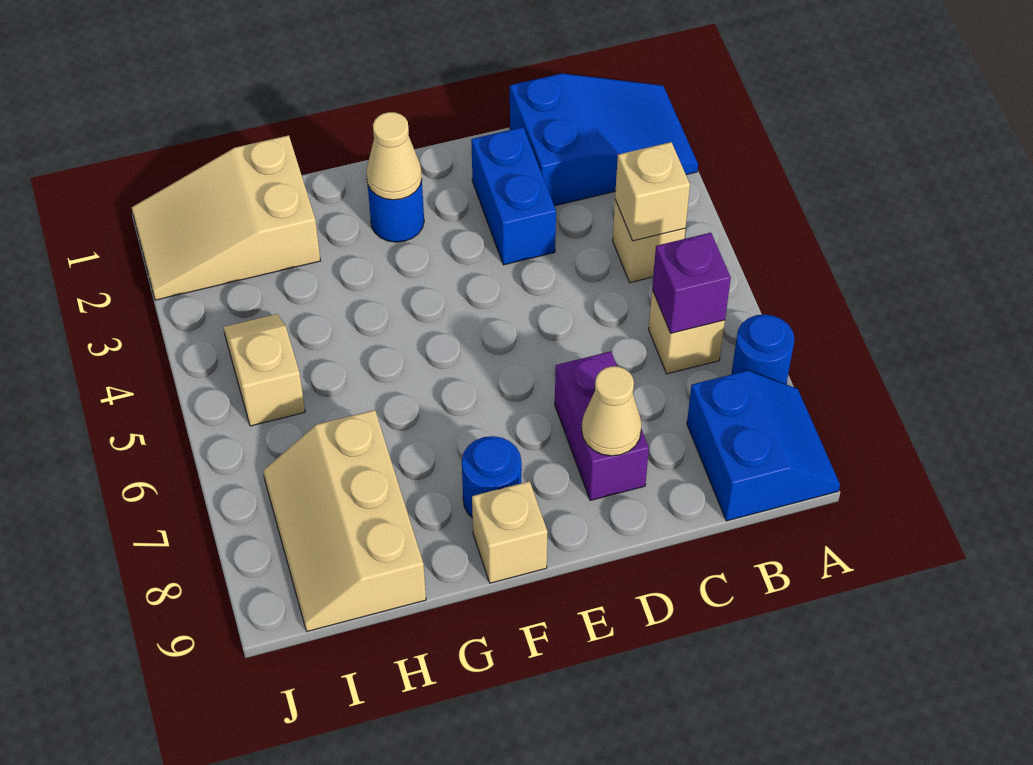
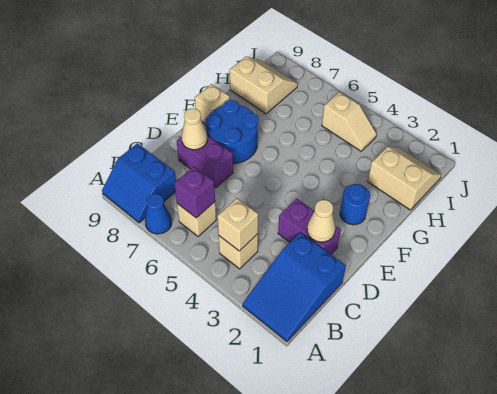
blue round brick A7 level 1 -> blue cone A7 level 1
blue brick D2:D3 level 1 -> purple brick D2:D3 level 1
tan cone F2 level 2 -> tan cone D2 level 2
blue round brick F8 level 1 -> blue round brick E7:F8 level 1
tan slope H1:J2 level 1 top H -> tan slope H1:I2 level 1 top H
tan slope H7:I9 level 1 top H -> tan slope H8:I9 level 1 top H

